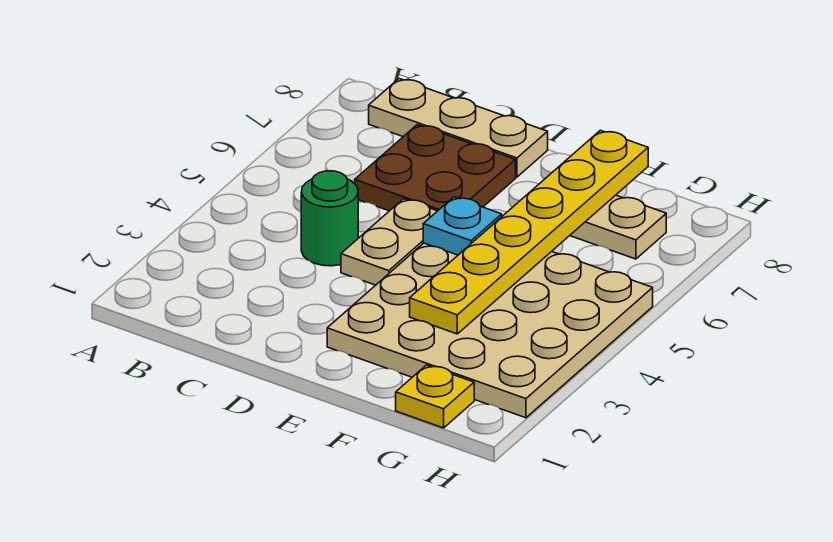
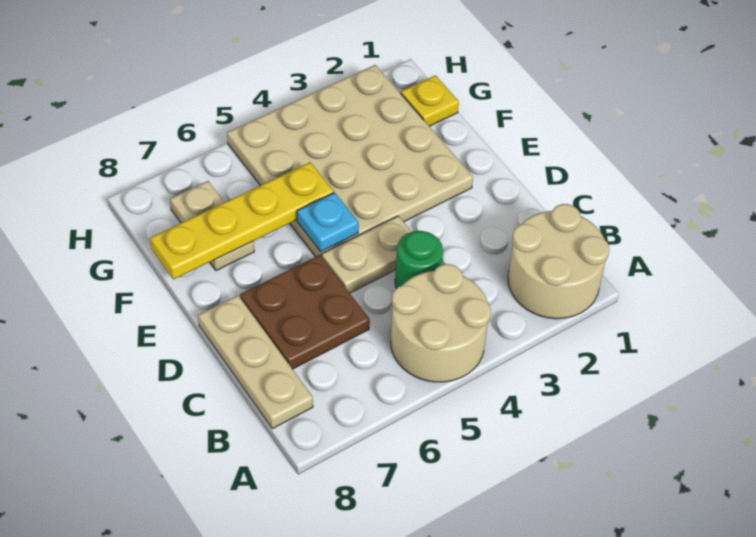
none -> tan round brick A1:B2 level 1
none -> tan round brick A4:B5 level 1
yellow plate F3:F8 level 2 -> yellow plate F5:F8 level 2

